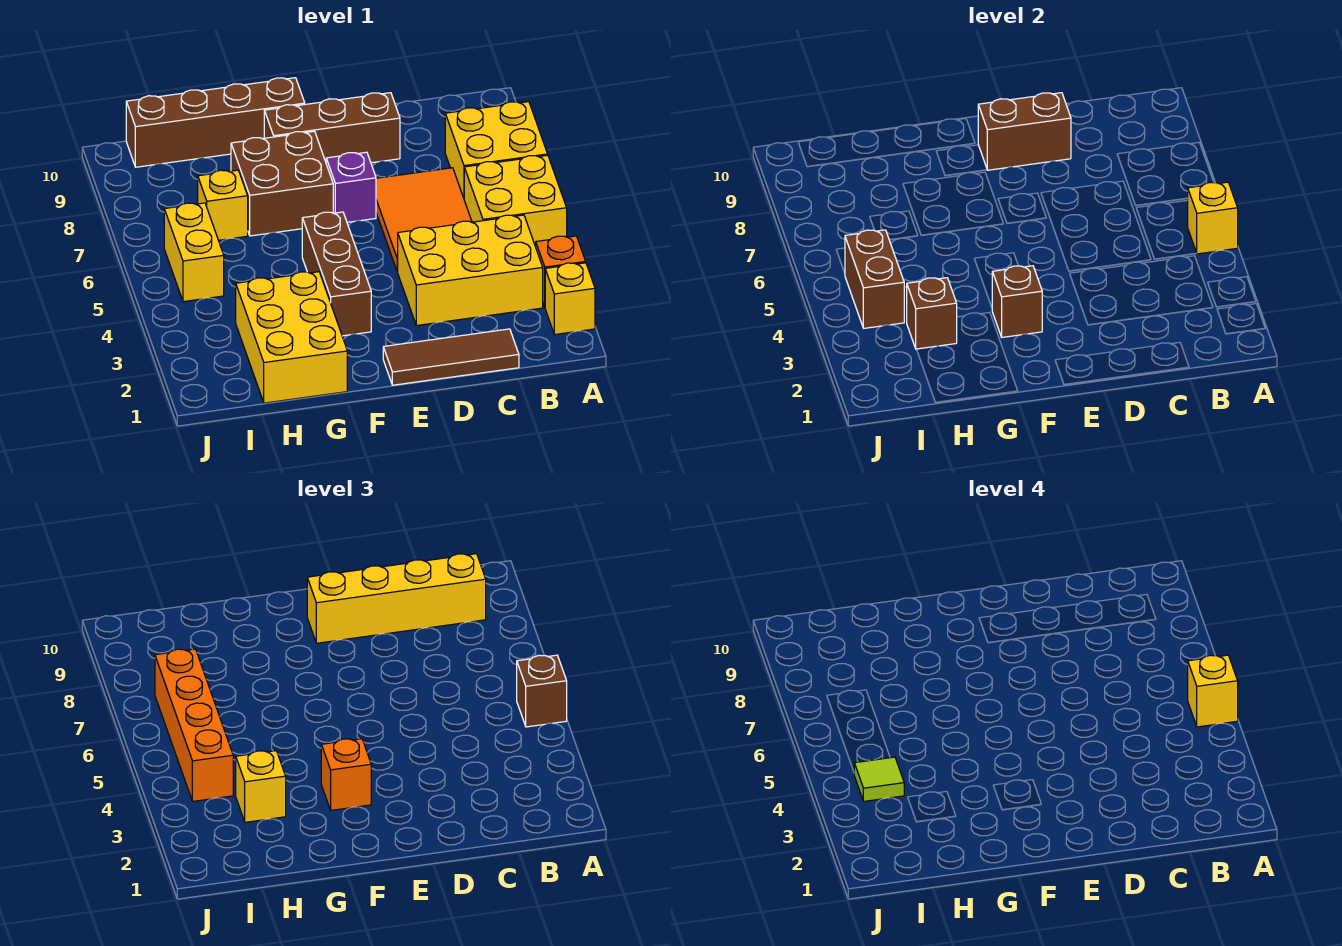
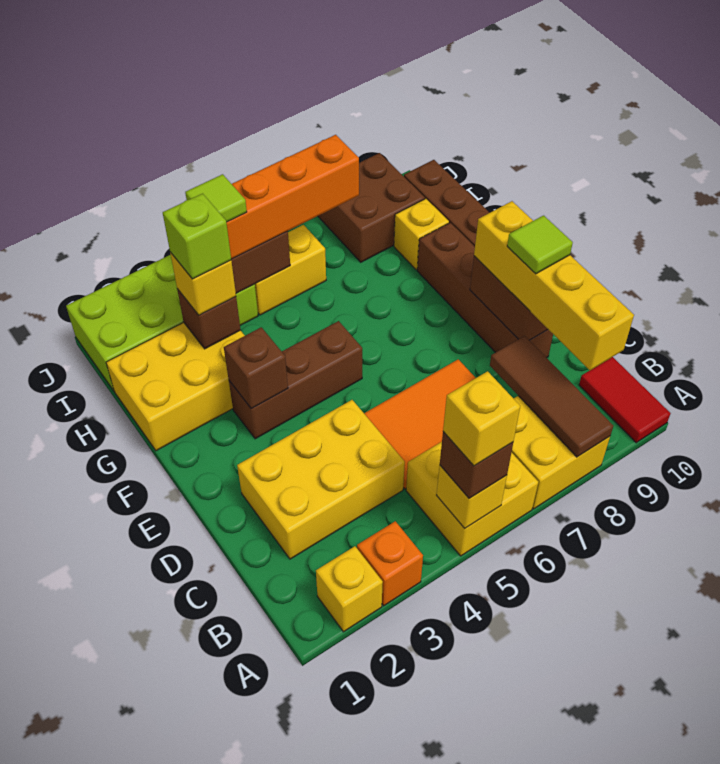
none -> red tile A10:B10 level 1
yellow brick B3:D4 level 1 -> yellow brick C2:D4 level 1
brown tile C1:E1 level 1 -> brown tile A8:C8 level 2
brown brick D9:F9 level 1 -> brown brick D9:G9 level 1
none -> lime tile D9 level 4
purple brick E7 level 1 -> none
orange brick F3 level 3 -> none
brown brick F7:G8 level 1 -> brown brick I8:J9 level 1
none -> lime brick H3 level 4
yellow brick H7 level 1 -> yellow brick H9 level 1
none -> lime brick I1:J4 level 1

